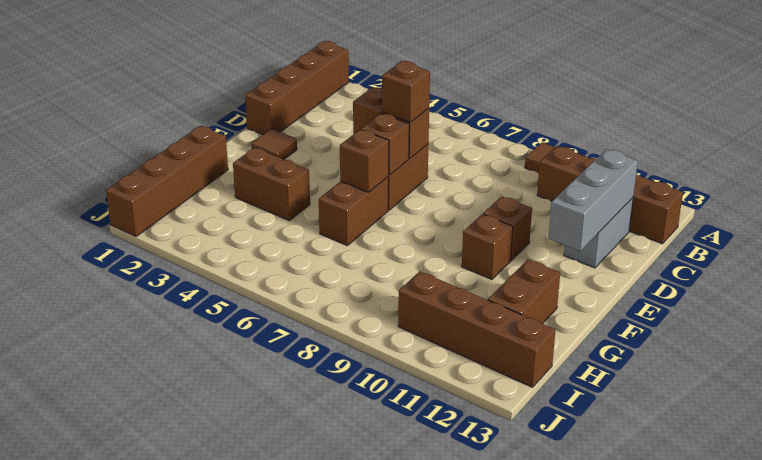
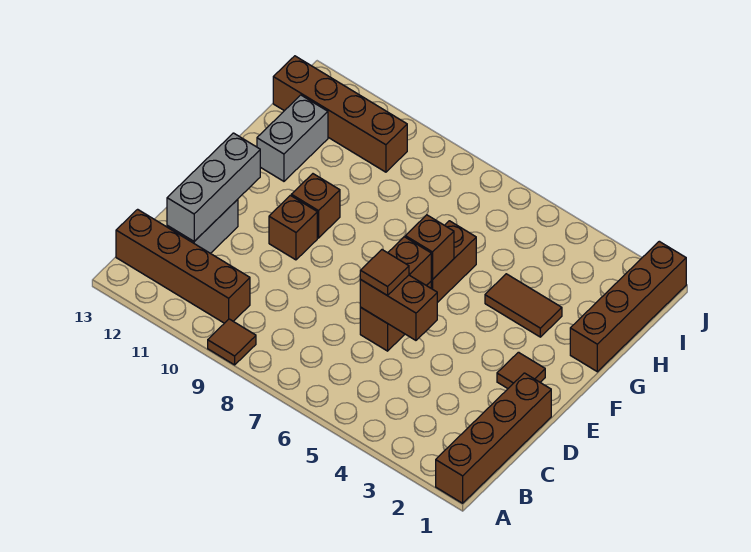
brown brick D6 level 3 -> brown tile D6 level 3
brown brick G3:G4 level 1 -> brown tile G3:G4 level 1
brown brick G12:H12 level 1 -> grey brick G12:H12 level 1

